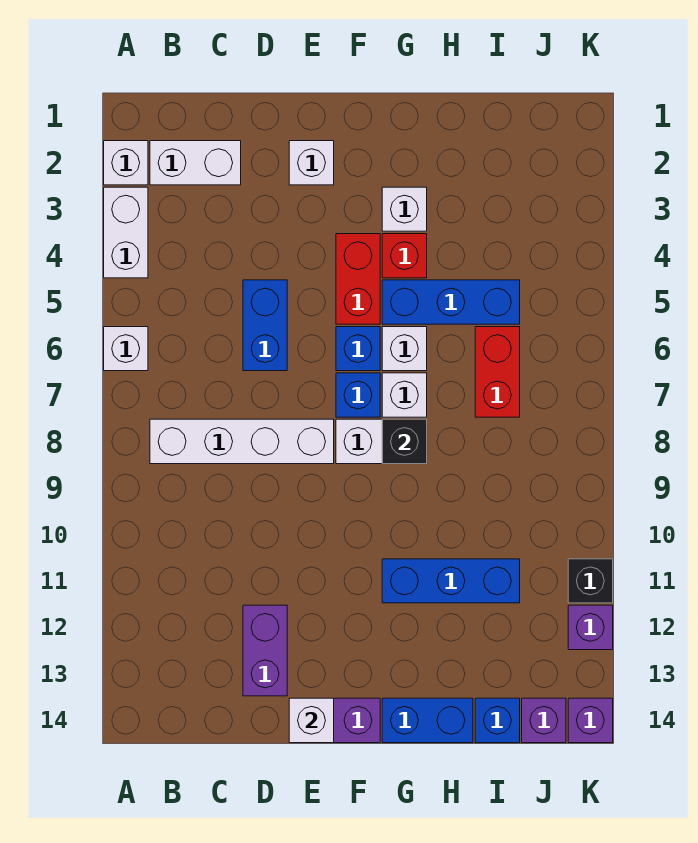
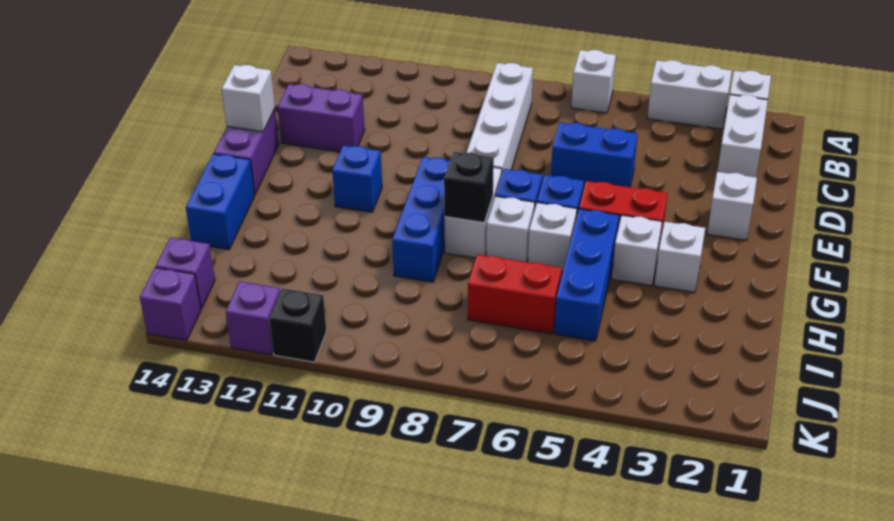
red brick G4 level 1 -> white brick G4 level 1
blue brick G11:I11 level 1 -> blue brick F9:H9 level 1
blue brick I14 level 1 -> blue brick F11 level 1

